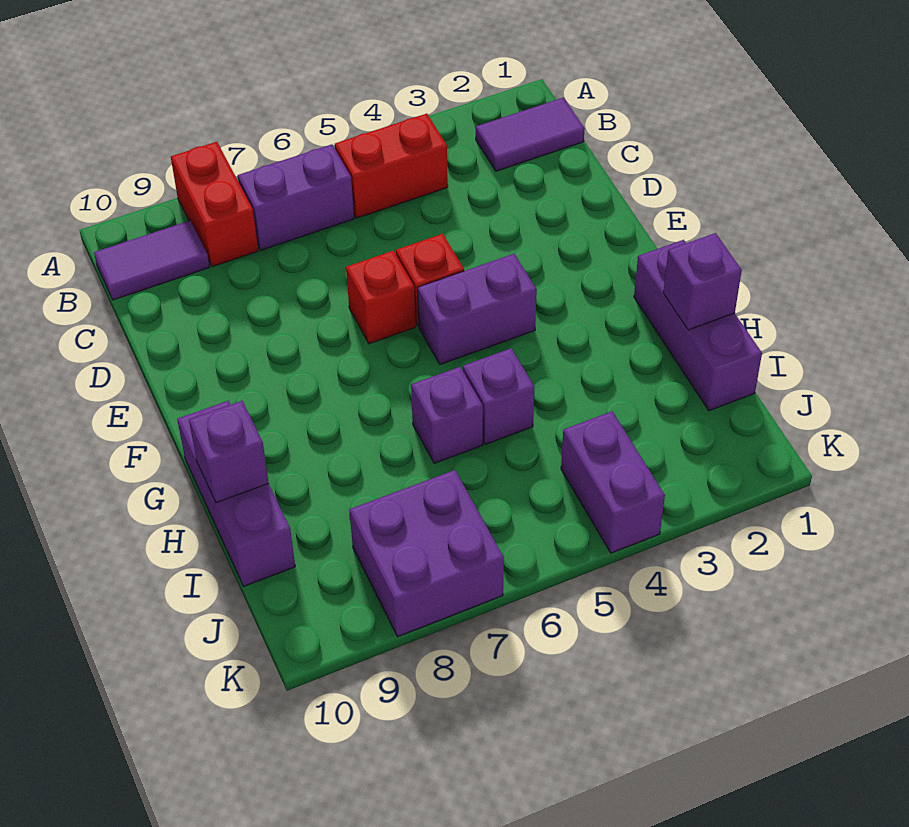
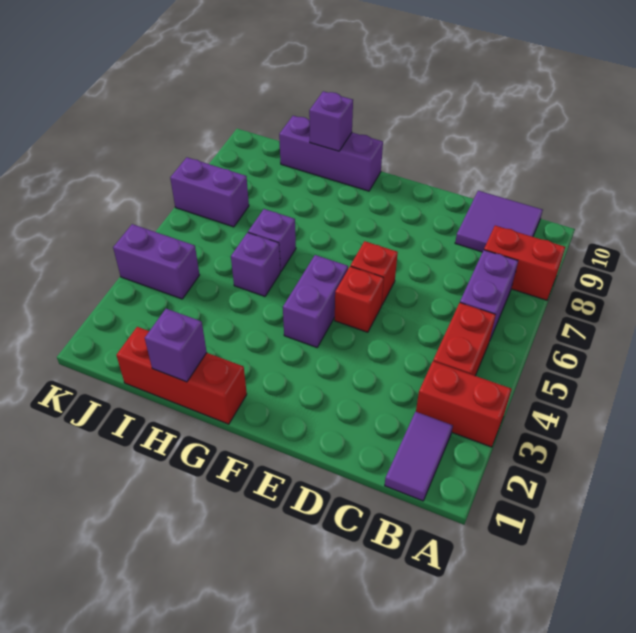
none -> red brick A3:B3 level 1
purple tile B9:B10 level 1 -> purple tile B9:C10 level 1
purple brick G1:I1 level 1 -> red brick G1:I1 level 1
purple brick J7:K8 level 1 -> purple brick J7:K7 level 1

